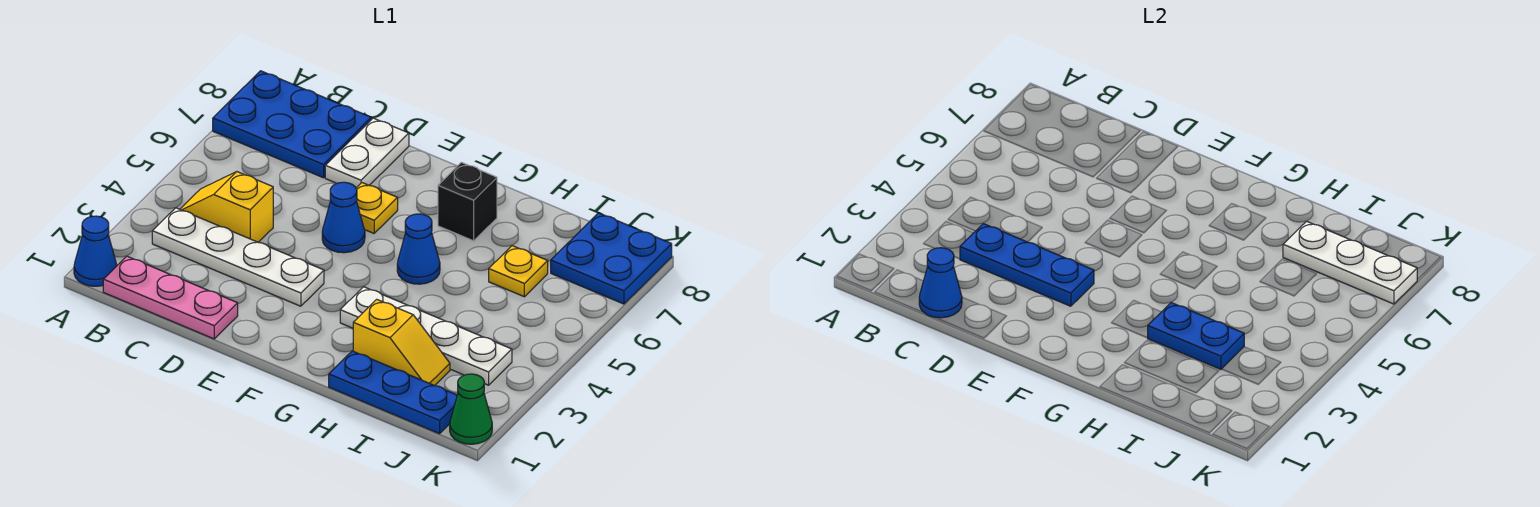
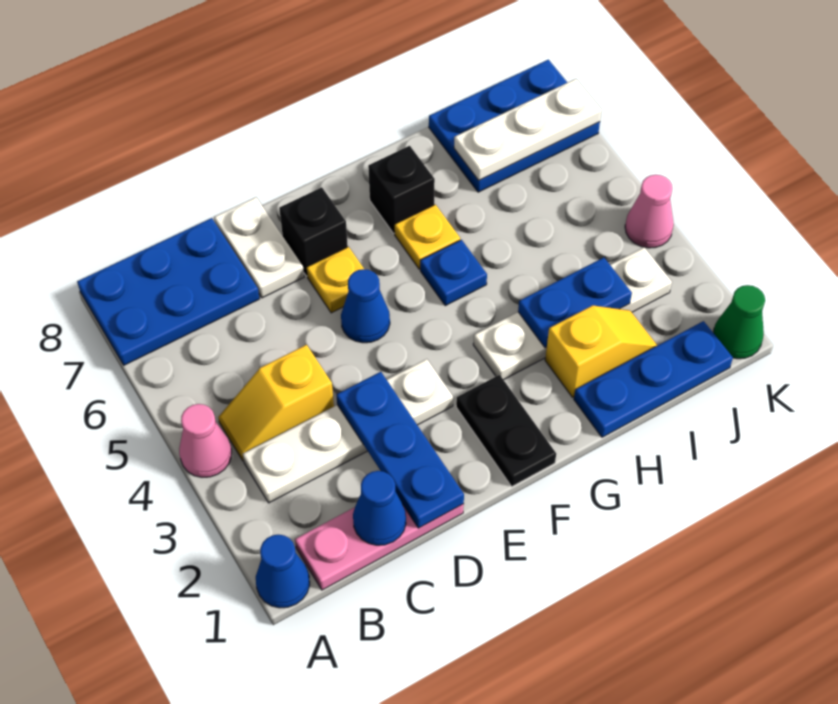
none -> pink cone A4 level 1
blue plate C3:E3 level 2 -> blue plate D1:D3 level 2
none -> black brick E7 level 1
none -> black plate F1:F2 level 1
blue cone G5 level 1 -> blue plate G5 level 1
yellow plate I6 level 1 -> yellow plate G6 level 1
blue plate J7:K8 level 1 -> blue plate I7:K8 level 1
none -> pink cone K4 level 1

